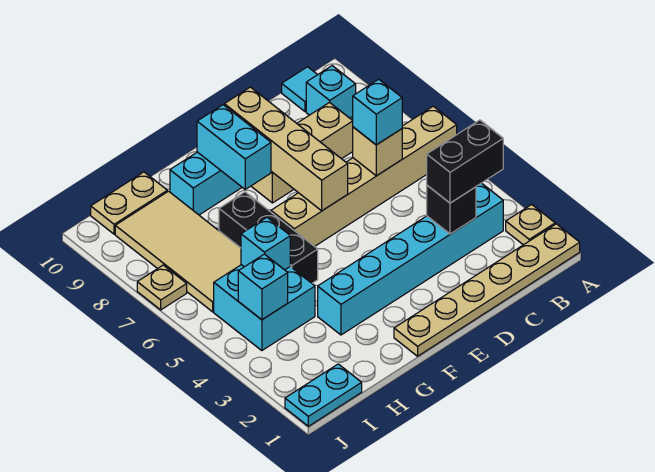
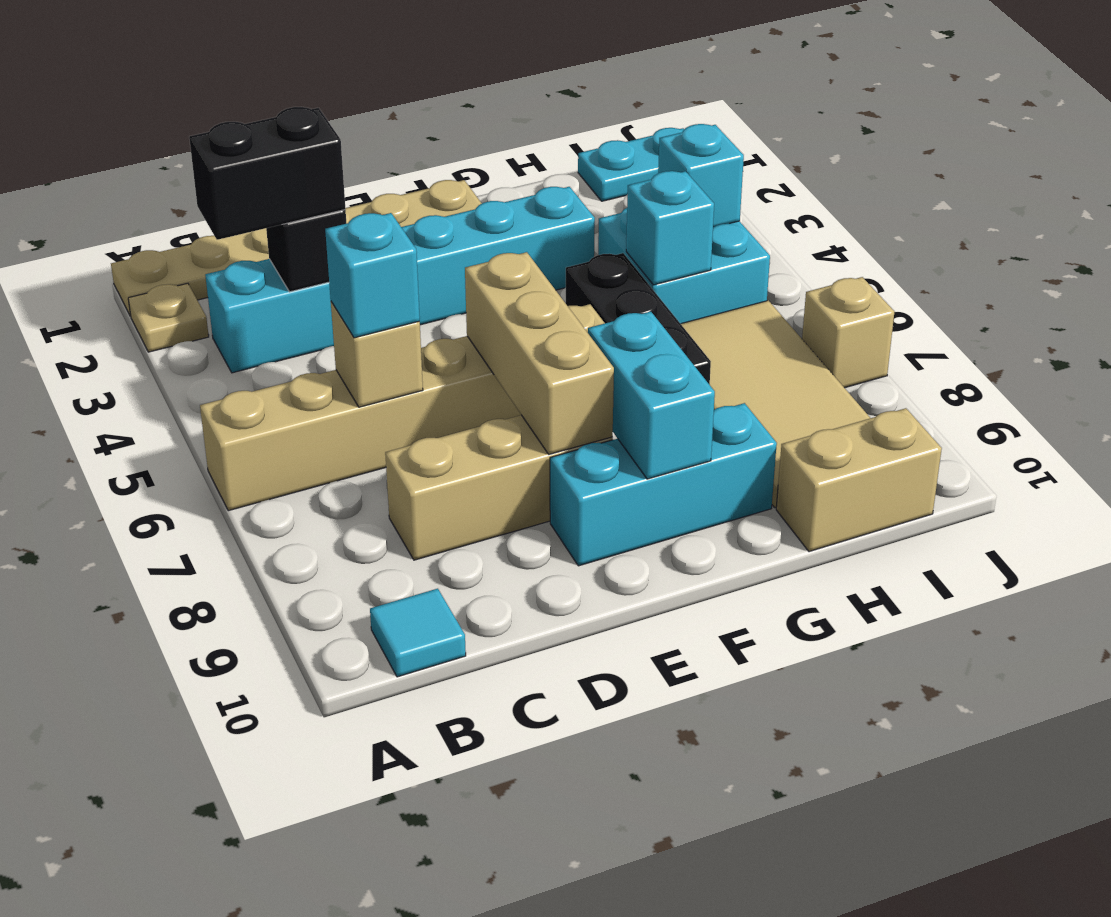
cyan brick B9 level 1 -> none
tan brick E6:E9 level 2 -> tan brick E6:E8 level 2
tan plate H10:I10 level 1 -> tan brick H10:I10 level 1
tan plate J7 level 1 -> tan brick J7 level 1

